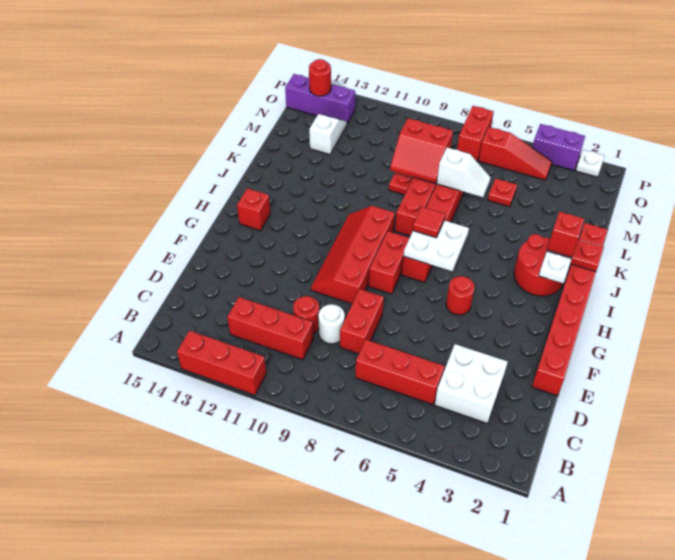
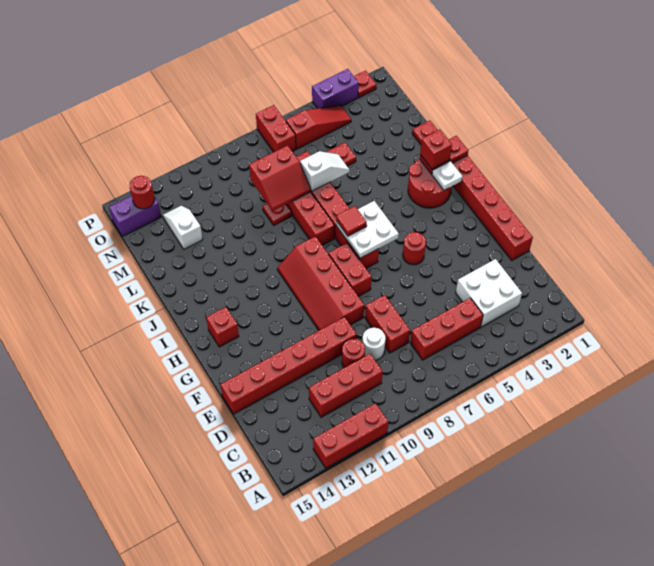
none -> red brick E10:E15 level 1
purple brick O13:O15 level 1 -> purple brick O14:O15 level 1
white plate P2 level 1 -> red plate P2 level 1

